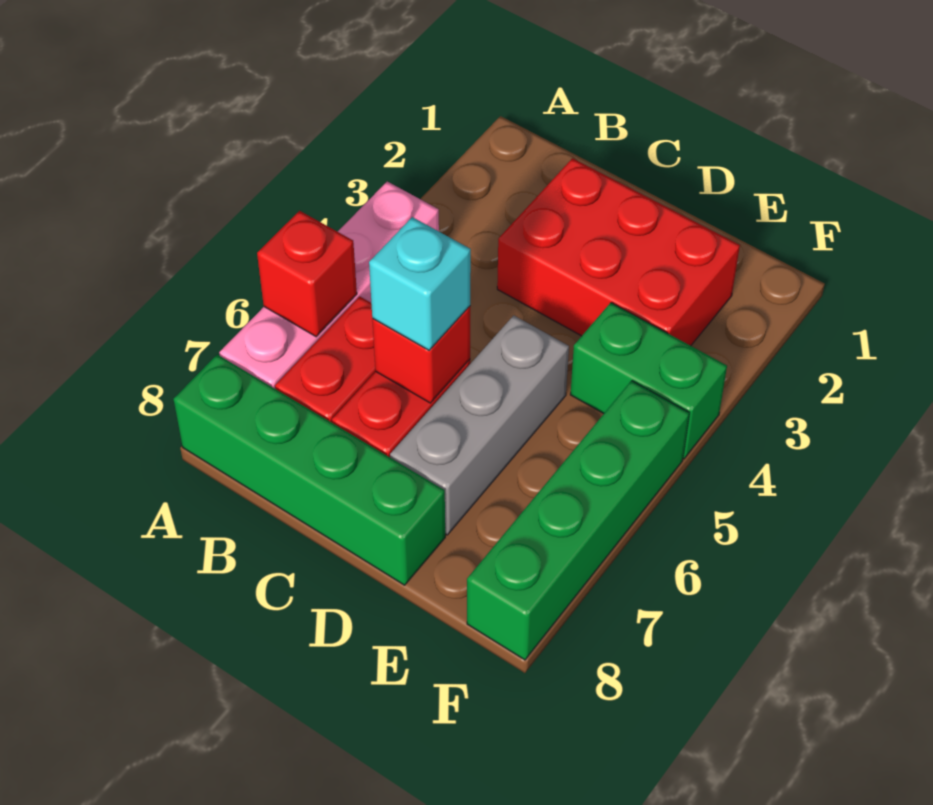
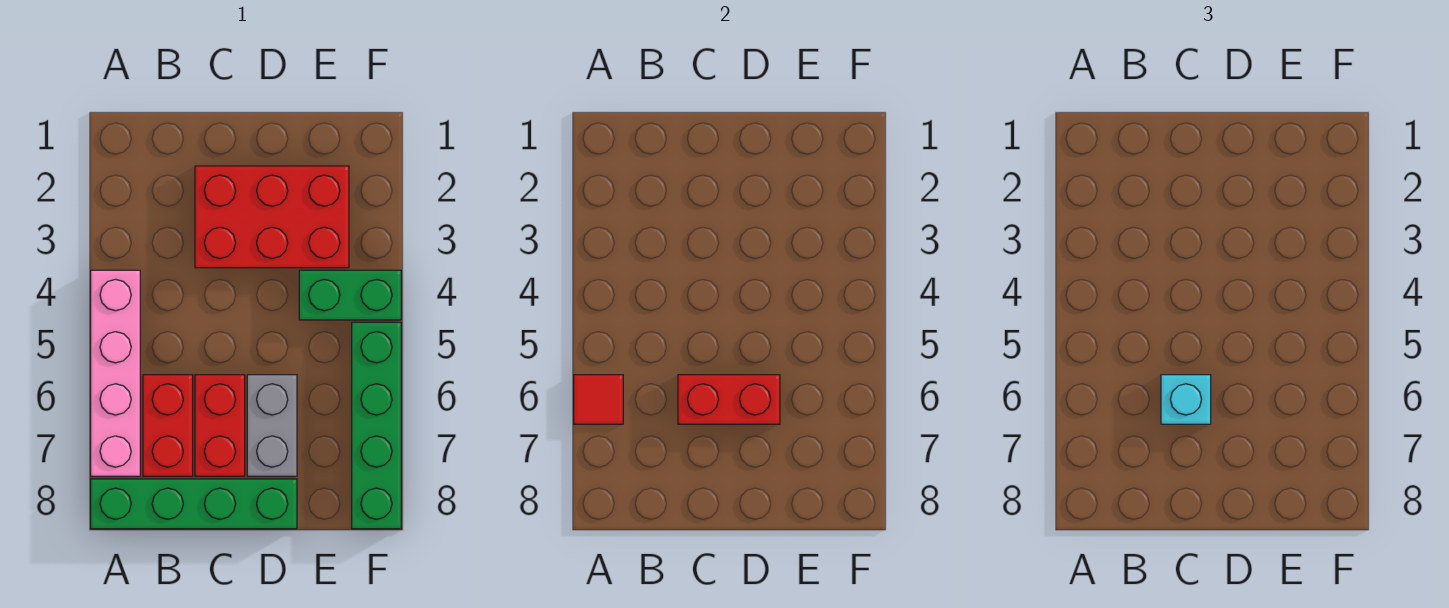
red brick A6 level 2 -> red tile A6 level 2
red brick C6 level 2 -> red brick C6:D6 level 2
grey brick D5:D7 level 1 -> grey brick D6:D7 level 1

